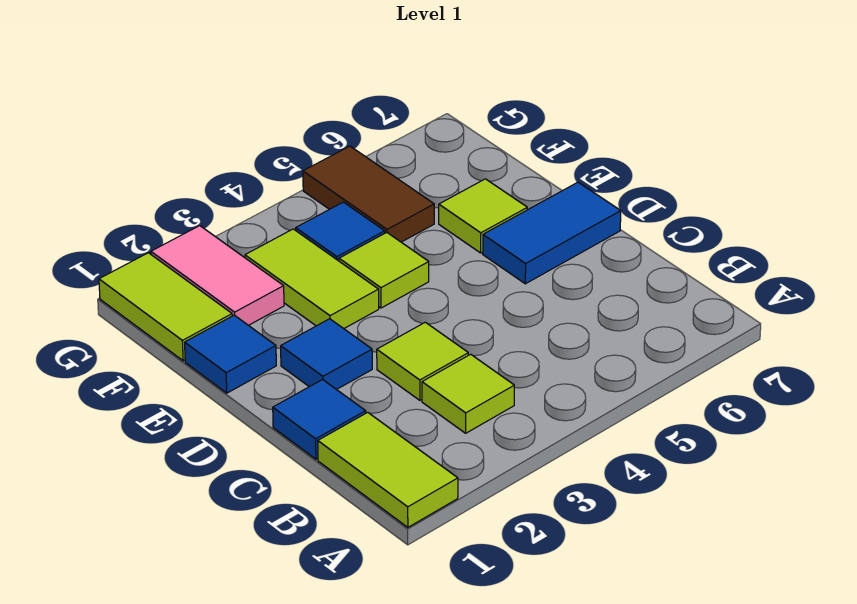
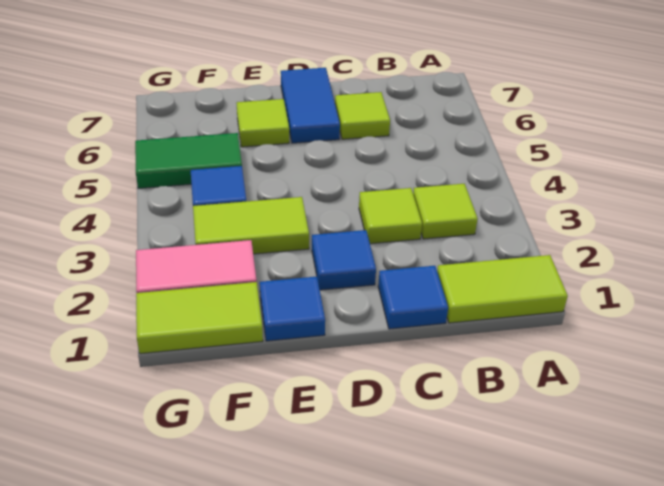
lime tile E4 level 1 -> lime tile C6 level 1
brown tile F5:G5 level 1 -> green tile F5:G5 level 1

